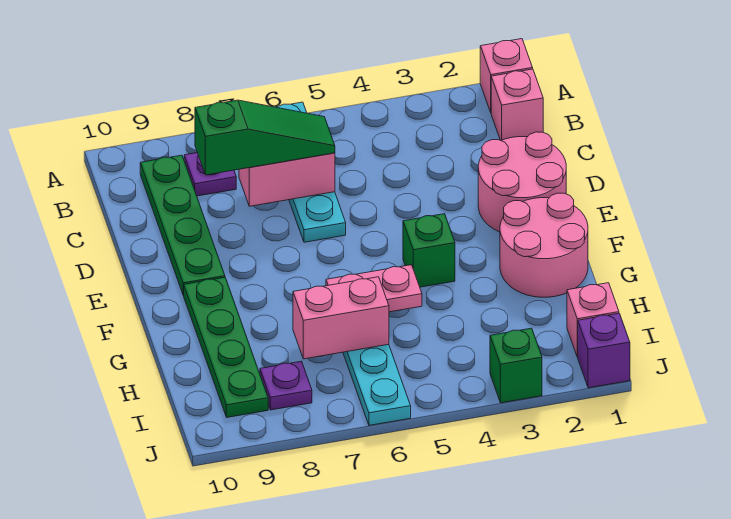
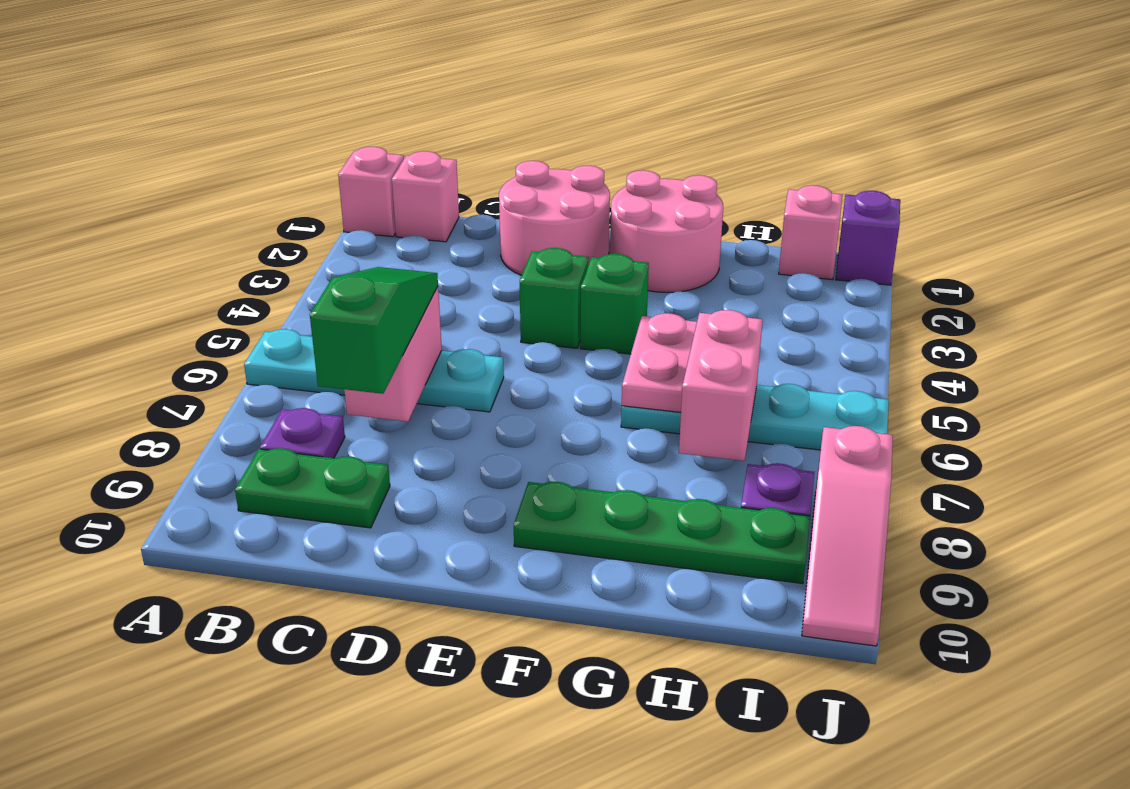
green plate B9:E9 level 1 -> green plate B9:C9 level 1
green brick J3 level 1 -> green brick E4 level 1
none -> pink slope J8:J10 level 1 top 8

